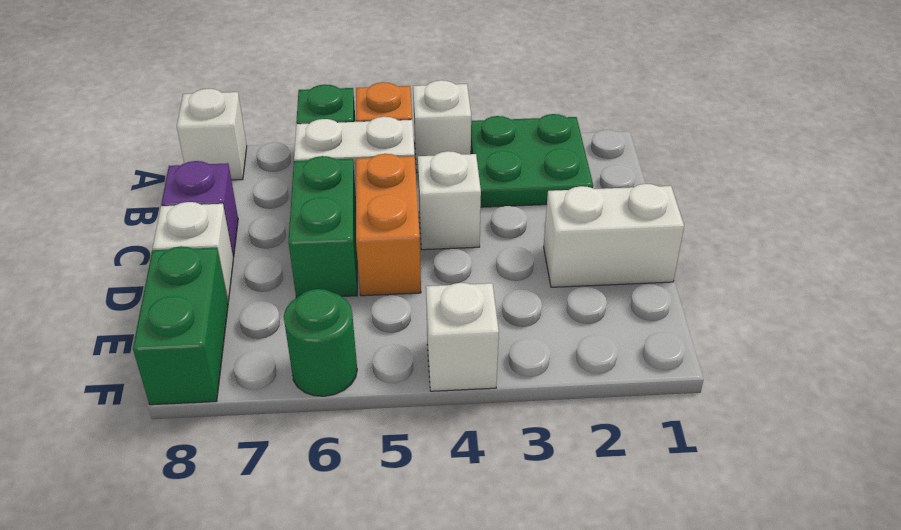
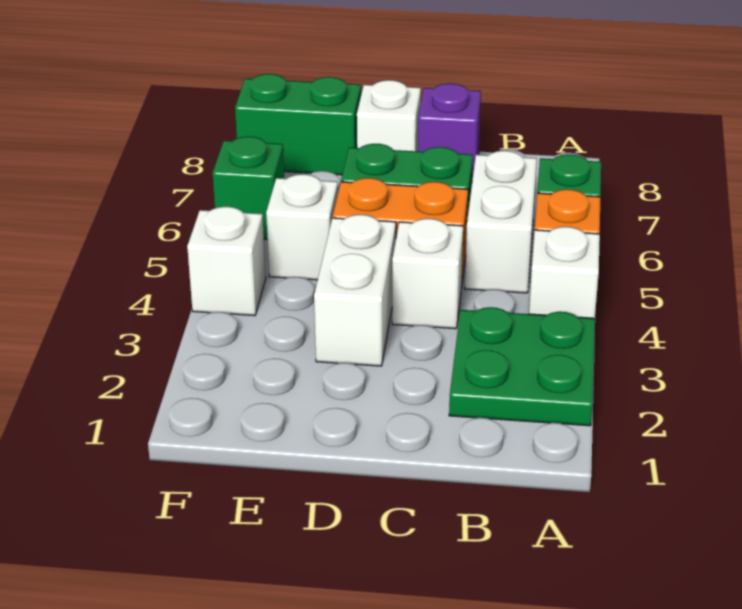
white brick A8 level 1 -> white brick E5 level 1
white brick D1:D2 level 1 -> white brick D3:D4 level 1
green round brick F6 level 1 -> green brick F6 level 1

